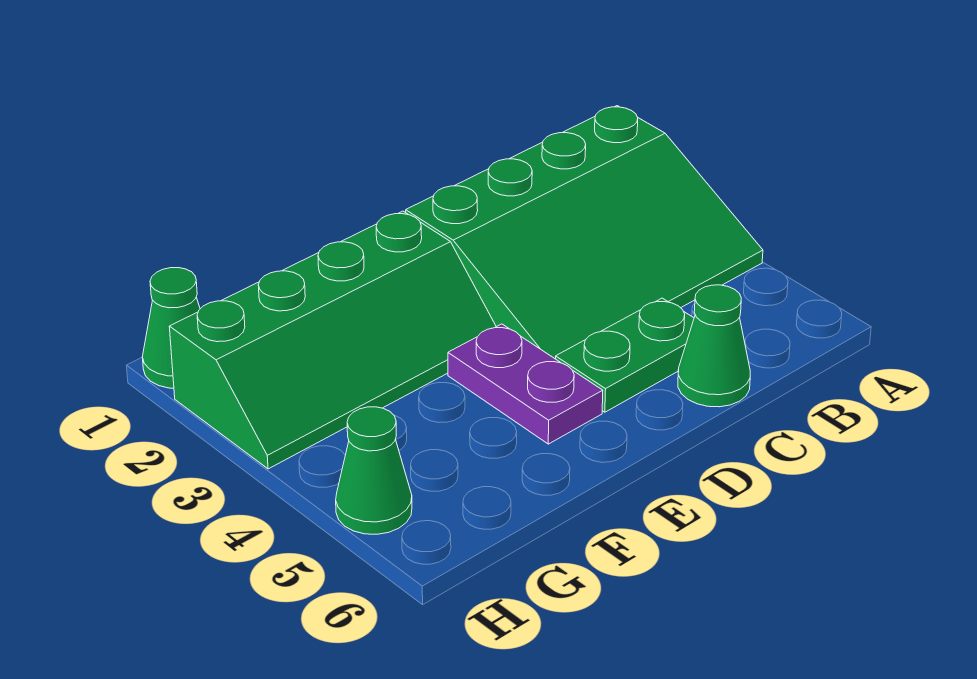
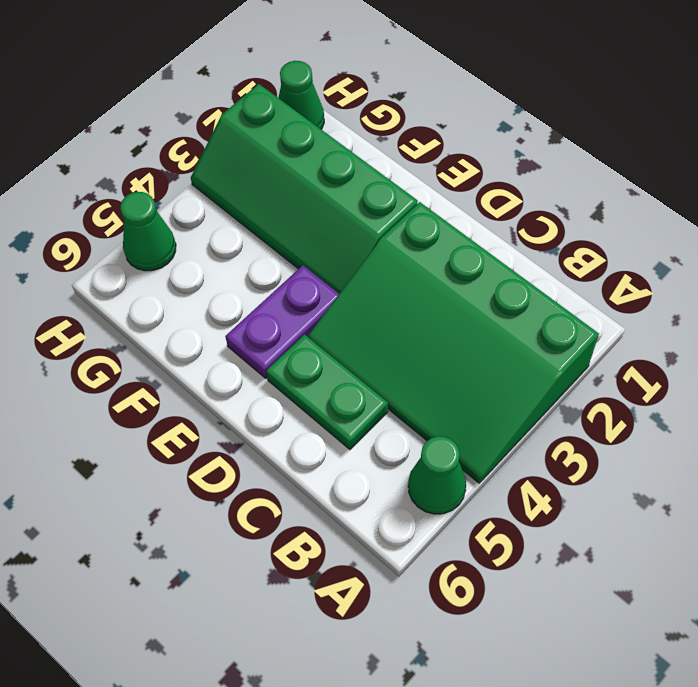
green cone C6 level 1 -> green cone A5 level 1

